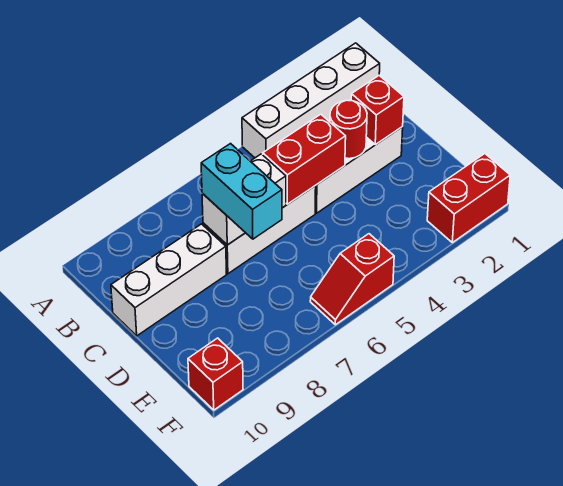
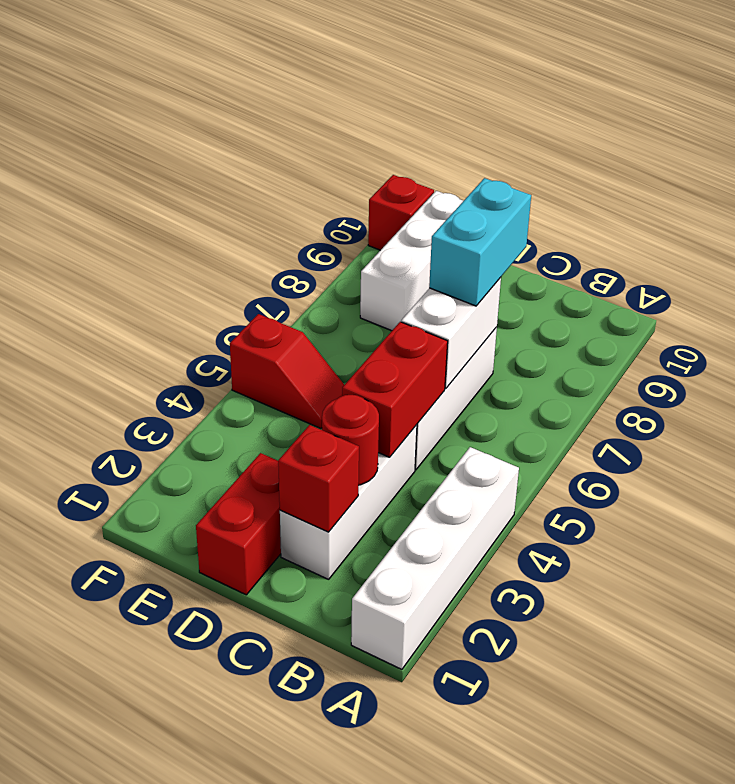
cyan brick C7:D7 level 3 -> cyan brick C7:C8 level 3
white brick C8:C10 level 1 -> white brick E8:E10 level 1
red brick F1:F2 level 1 -> red brick D1:D2 level 1
red slope F5:F6 level 1 top 5 -> red slope E5:F5 level 1 top F

